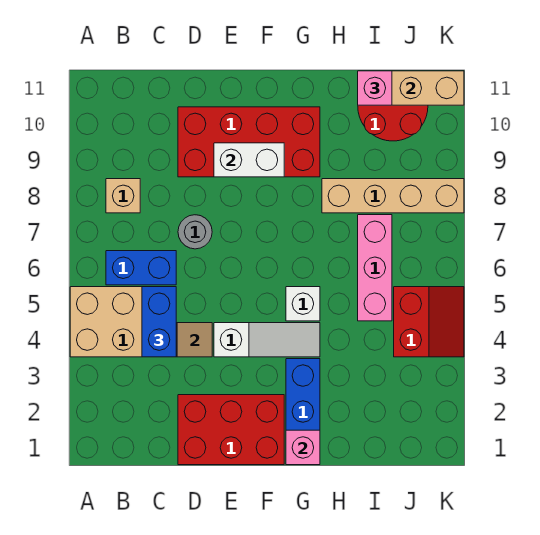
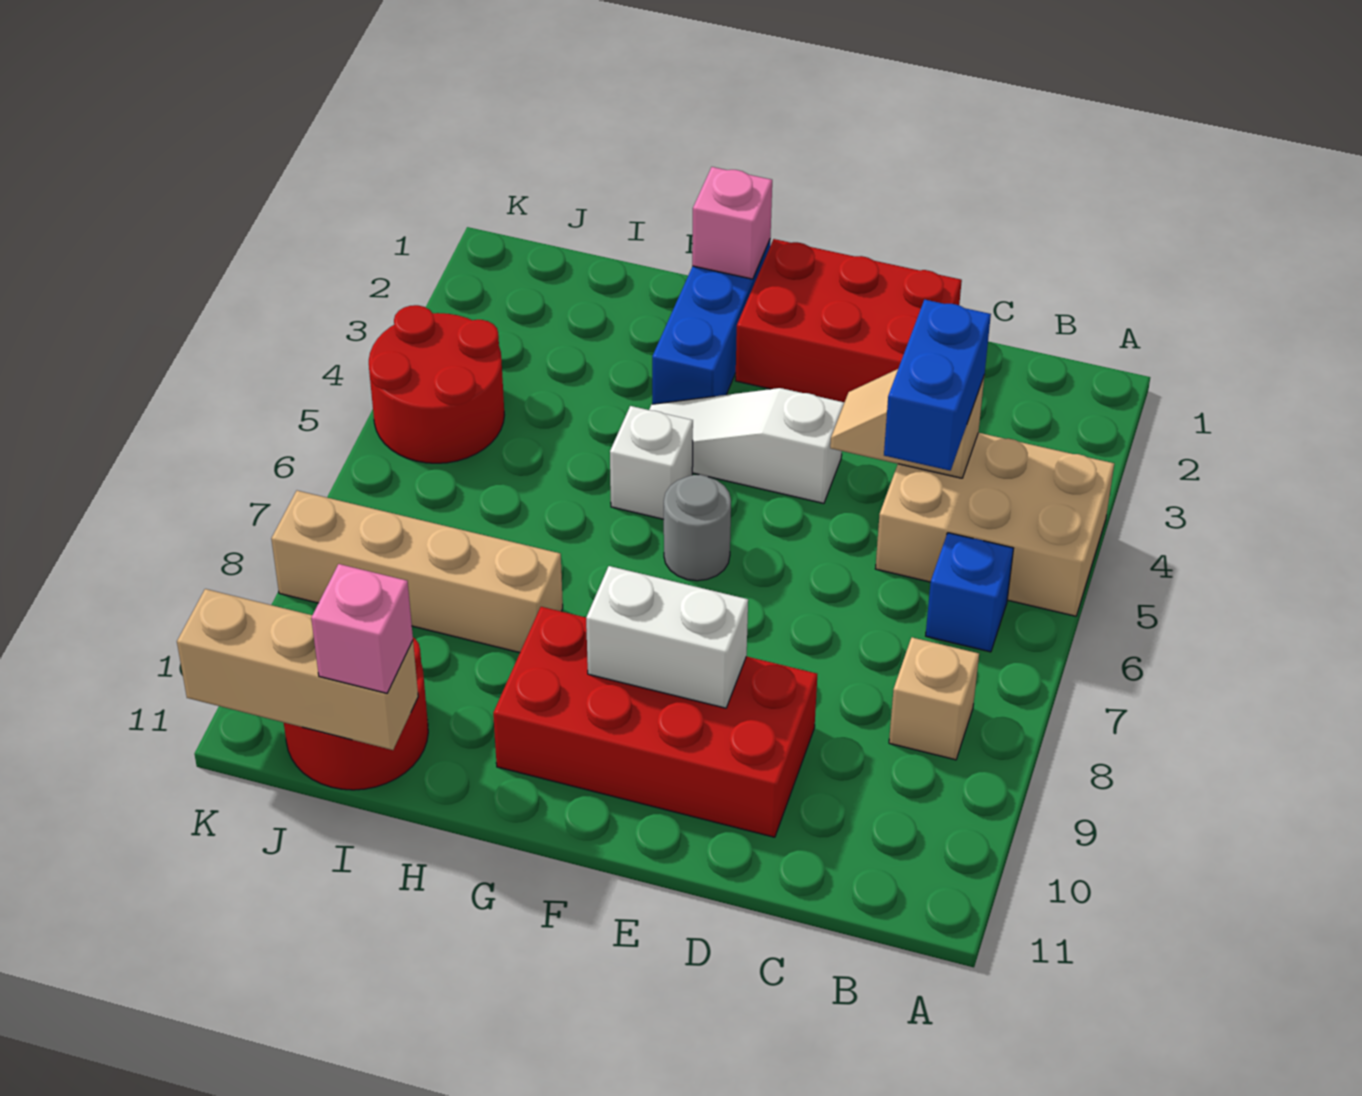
blue brick B6:C6 level 1 -> blue brick B6 level 1
grey round brick D7 level 1 -> grey round brick F6 level 1
pink brick I5:I7 level 1 -> none
red slope J4:K5 level 1 top J -> red round brick J4:K5 level 1

